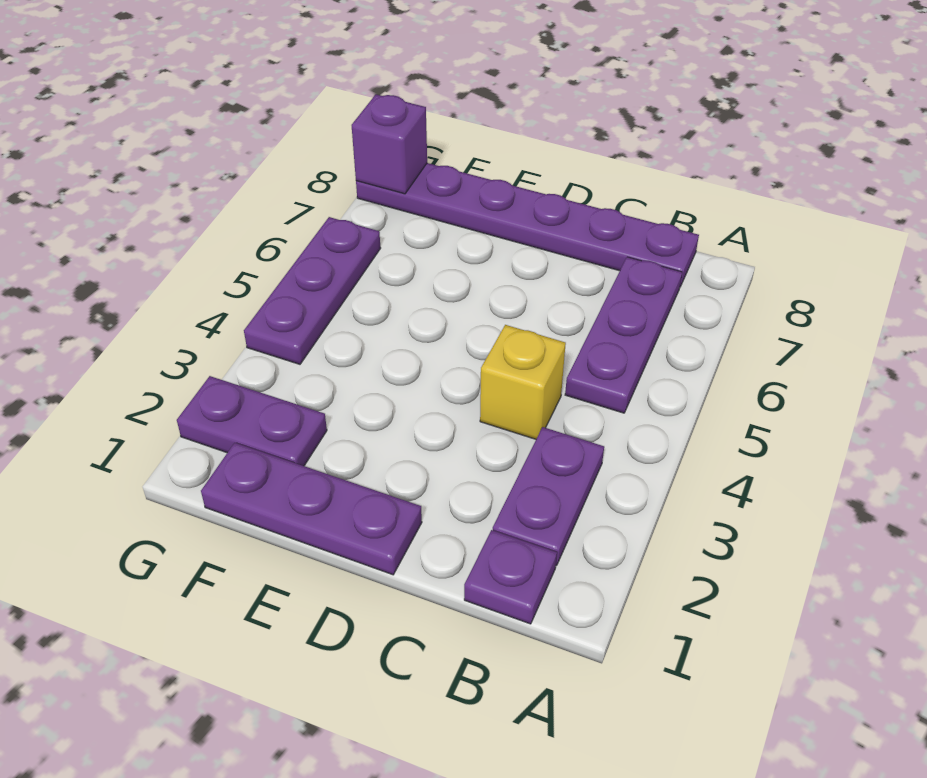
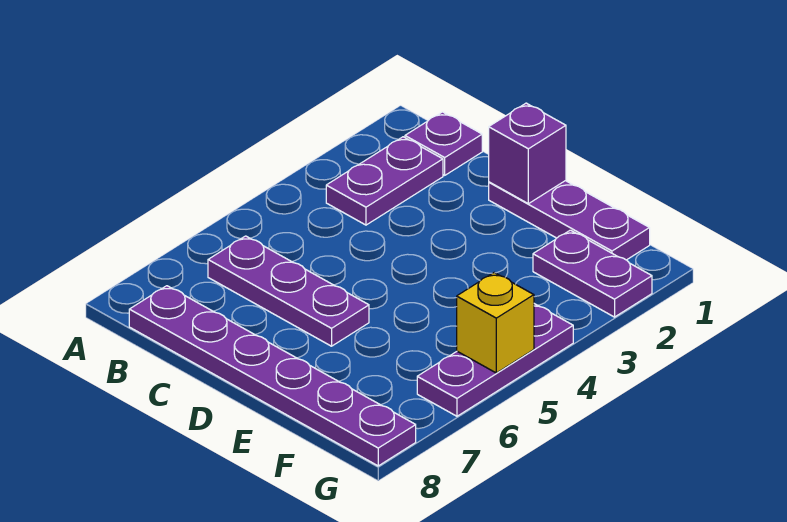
purple plate B5:B7 level 1 -> purple plate B6:D6 level 1
yellow brick C4 level 1 -> yellow brick G5 level 2
purple brick G8 level 2 -> purple brick D1 level 2

